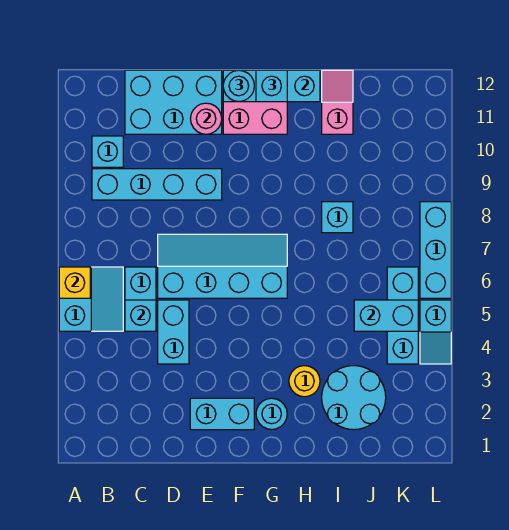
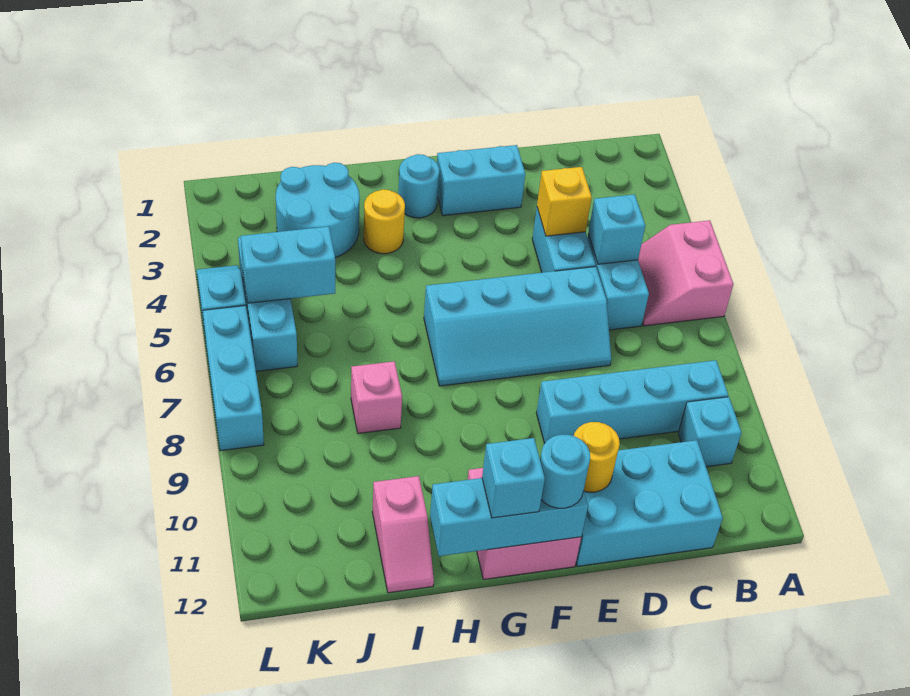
cyan slope A5:B6 level 1 top A -> pink slope A5:B6 level 1 top A
yellow brick A6 level 2 -> yellow brick D4 level 2
pink round brick E11 level 2 -> yellow round brick E11 level 2
cyan brick I8 level 1 -> pink brick I8 level 1

